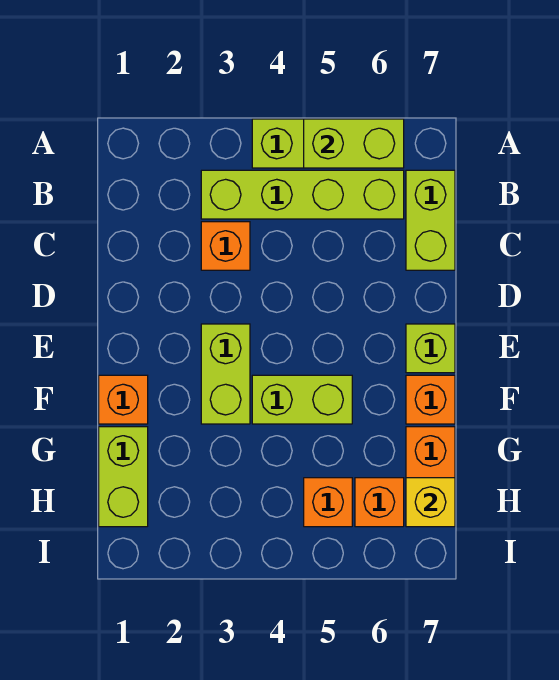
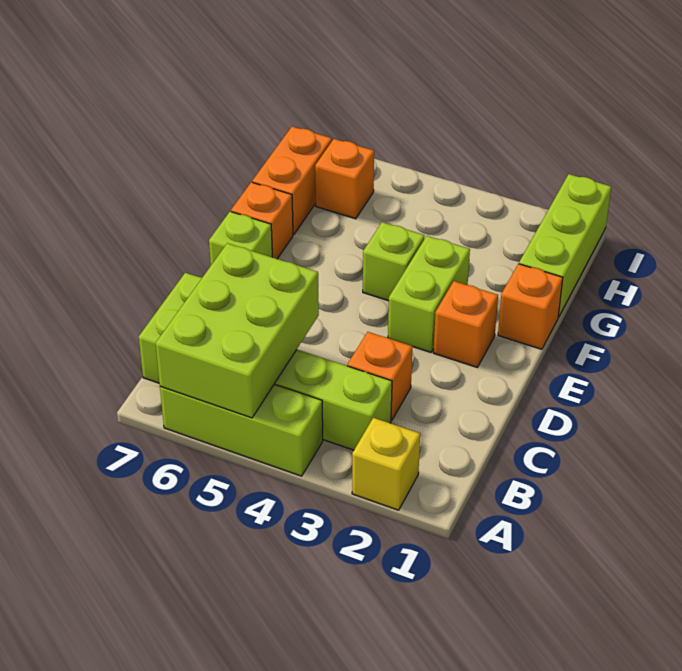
lime brick A5:A6 level 2 -> lime brick A5:C6 level 2
lime brick F4:F5 level 1 -> lime brick F4 level 1
lime brick G1:H1 level 1 -> lime brick G1:I1 level 1
orange brick H5 level 1 -> orange brick E2 level 1
yellow brick H7 level 2 -> yellow brick A2 level 1

